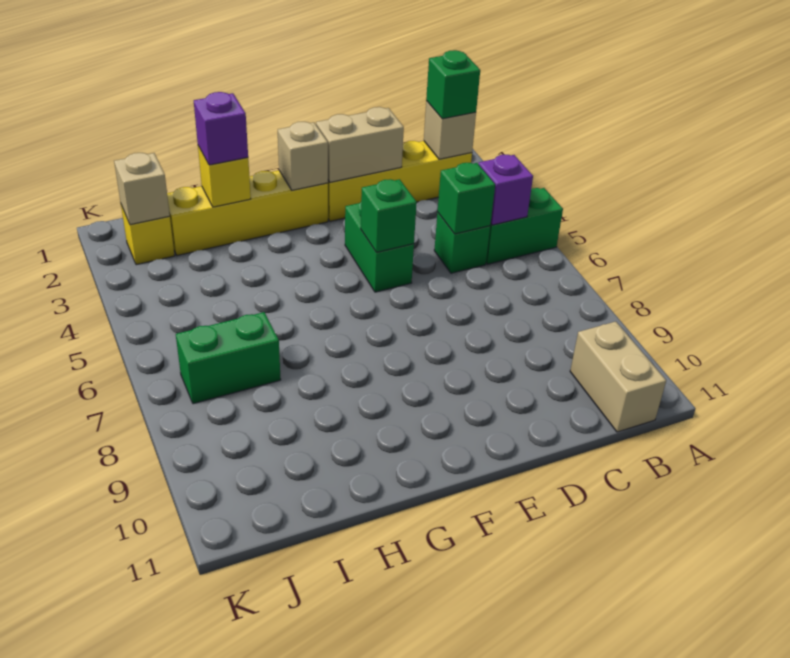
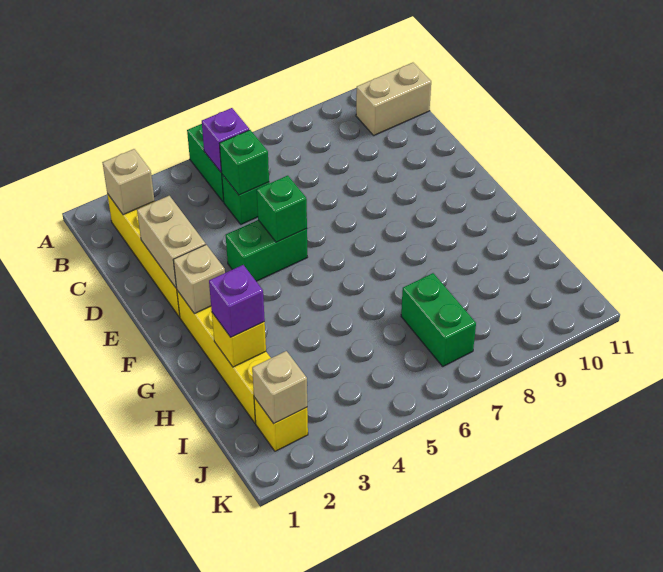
green brick B2 level 3 -> none

